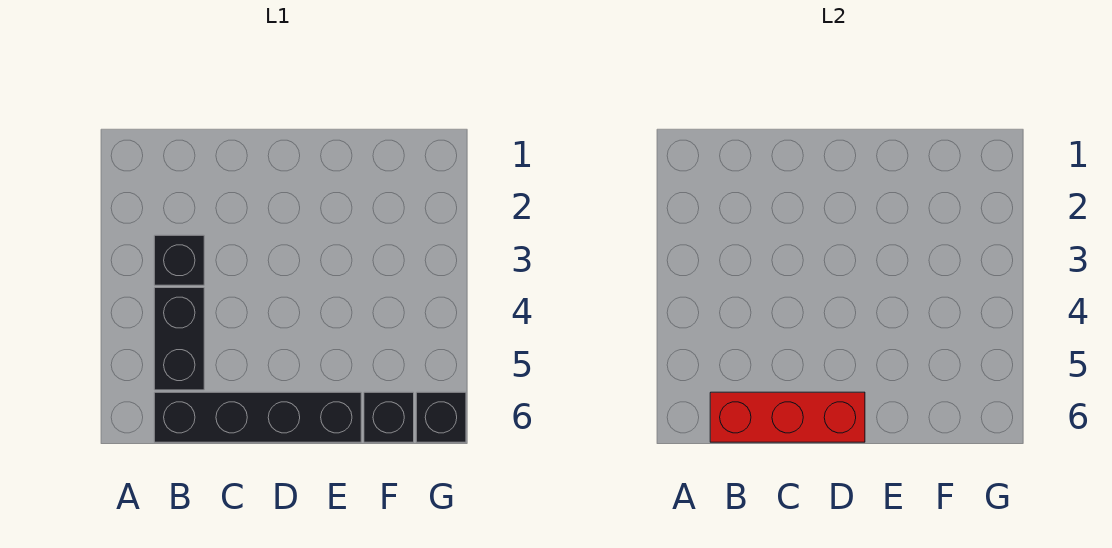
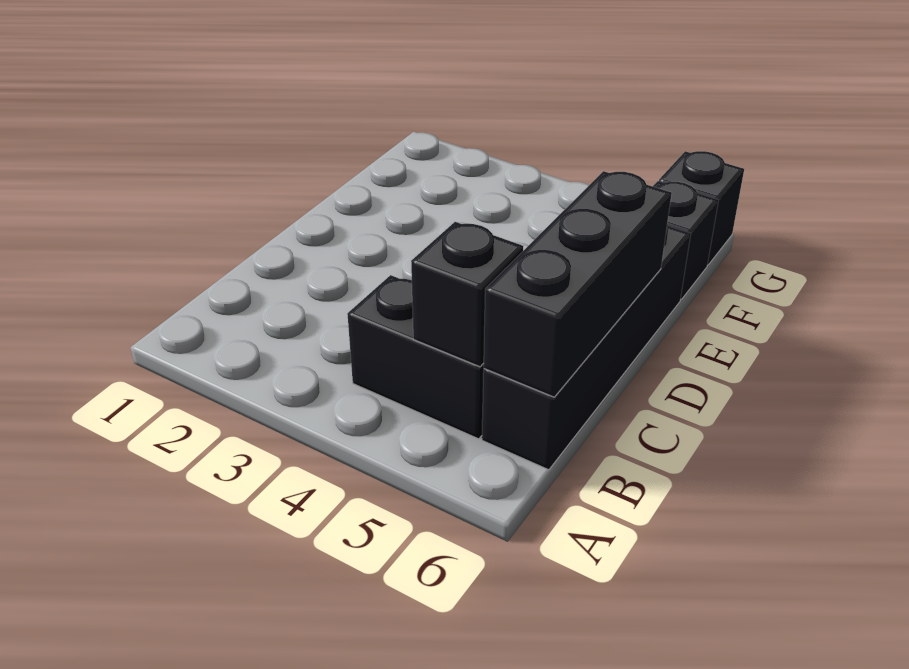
black brick B3 level 1 -> black brick B5 level 2
red brick B6:D6 level 2 -> black brick B6:D6 level 2

